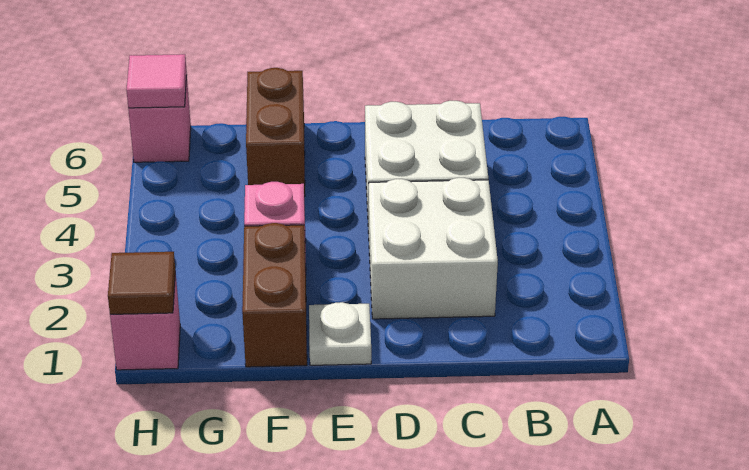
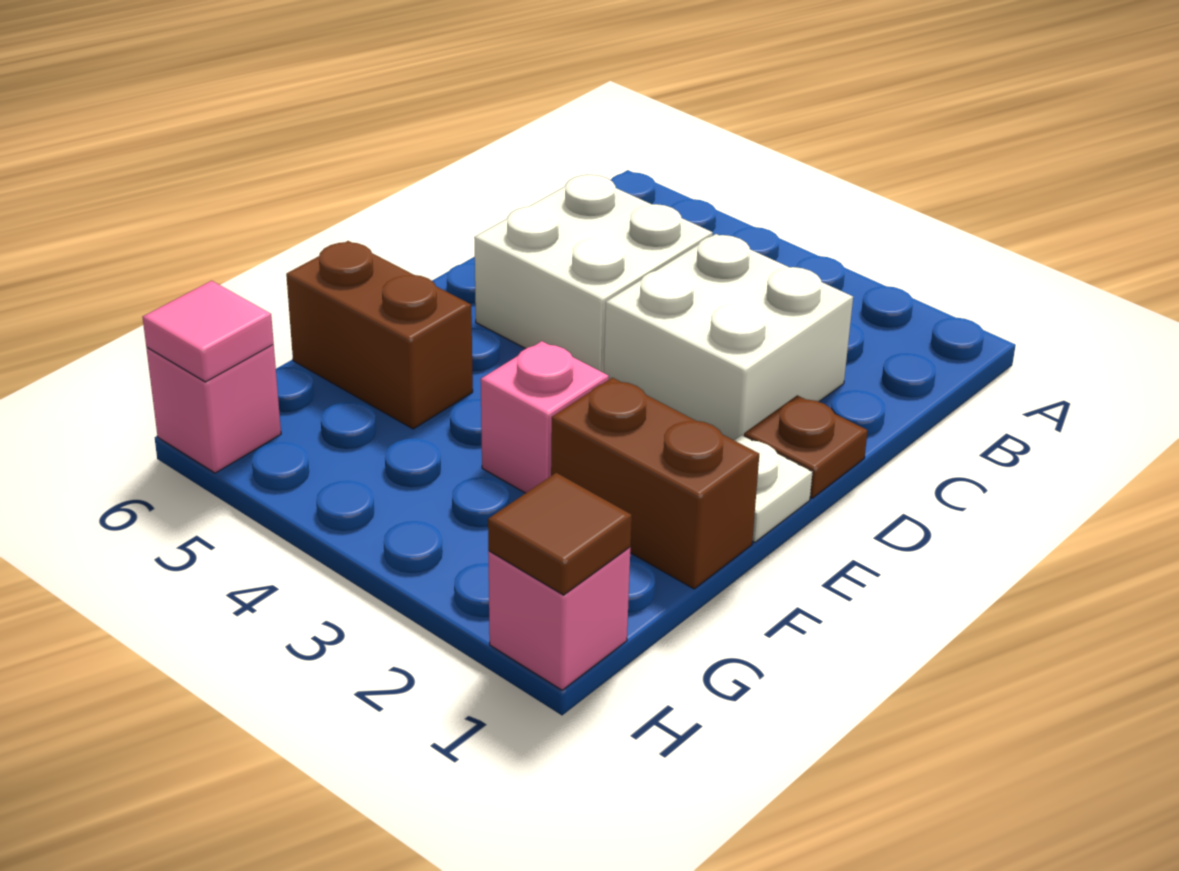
none -> brown plate D1 level 1

